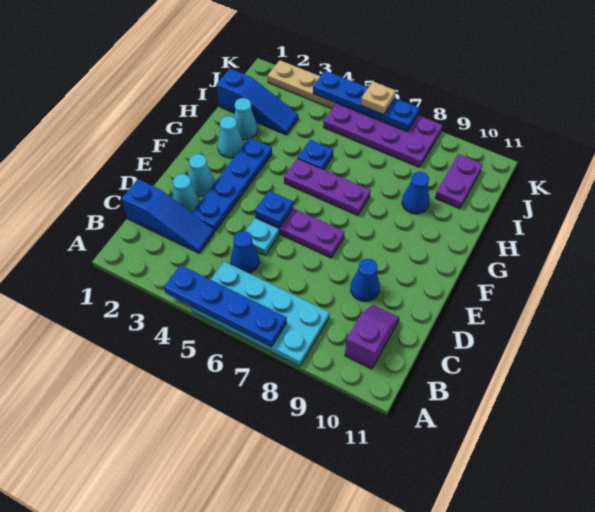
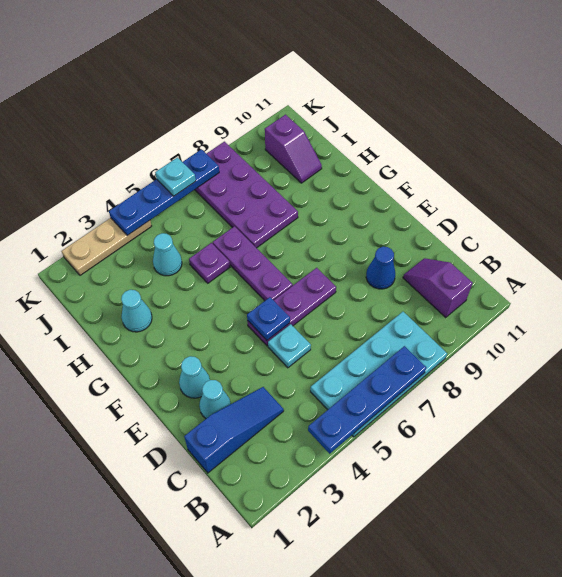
blue cone C5 level 1 -> none
blue plate D3:G3 level 1 -> none
cyan cone G2 level 1 -> cyan cone I4 level 1
purple plate G5:G7 level 1 -> purple plate F6:H6 level 1
blue plate H5 level 1 -> purple plate H5 level 1
blue cone H9 level 1 -> none
blue slope I1:I3 level 1 top 1 -> none
purple plate I10:J10 level 1 -> purple slope I10:J10 level 1 top J
purple plate J5:K8 level 1 -> purple plate H7:K8 level 1
tan plate K6 level 3 -> cyan plate K6 level 3

